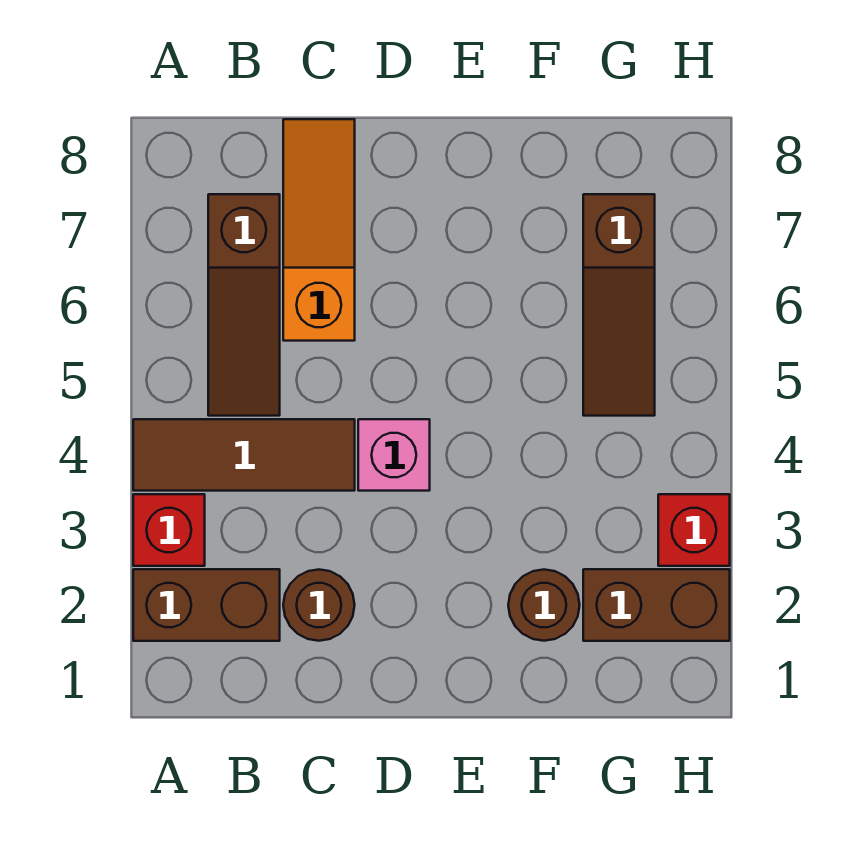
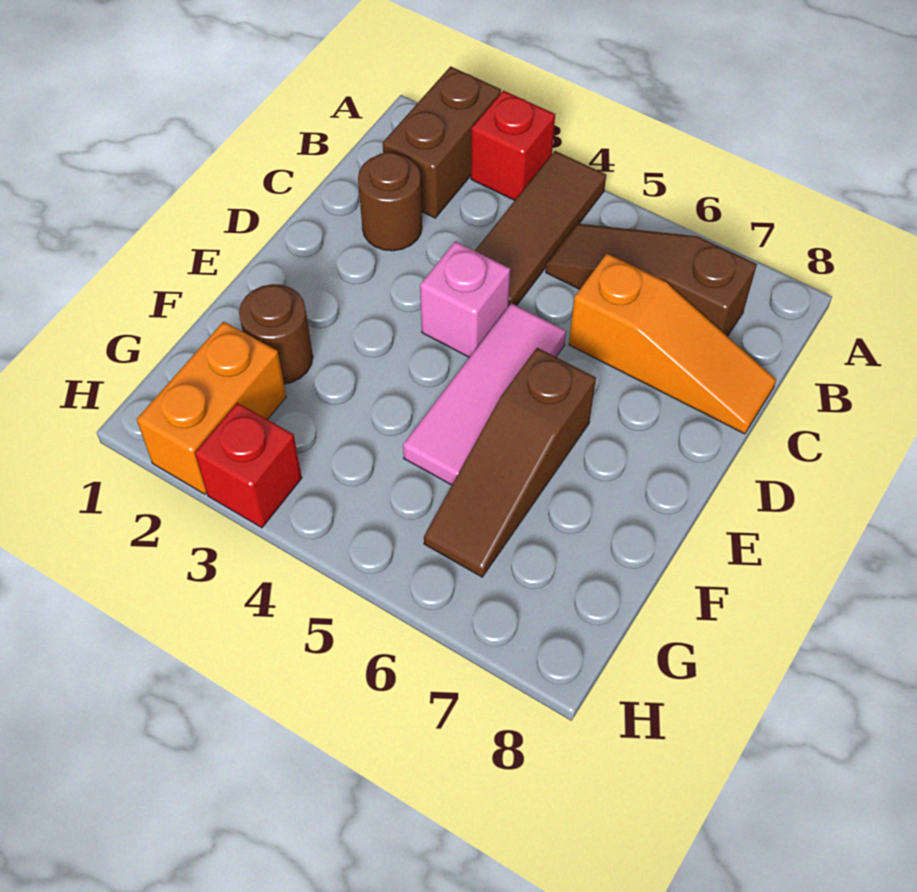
none -> pink tile D5:F5 level 1
brown brick G2:H2 level 1 -> orange brick G2:H2 level 1
brown slope G5:G7 level 1 top 7 -> brown slope E6:G6 level 1 top E

